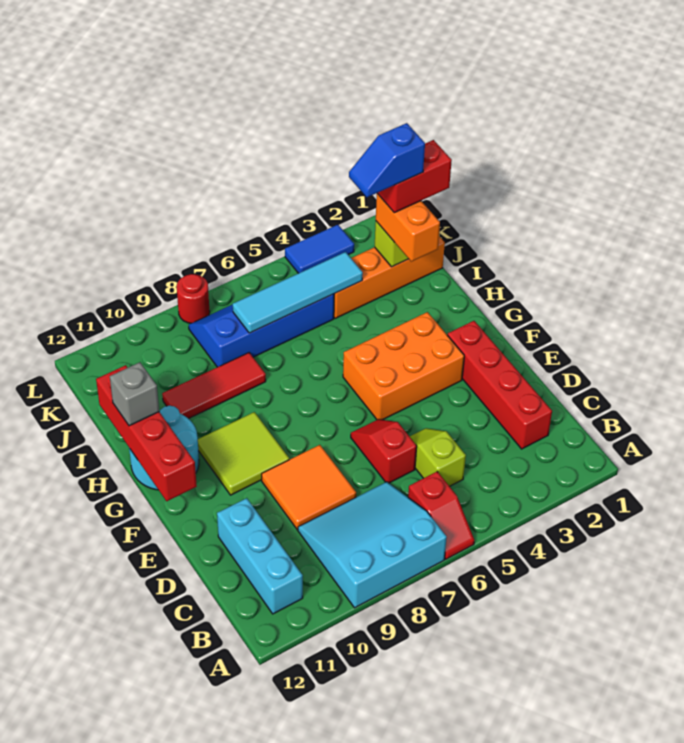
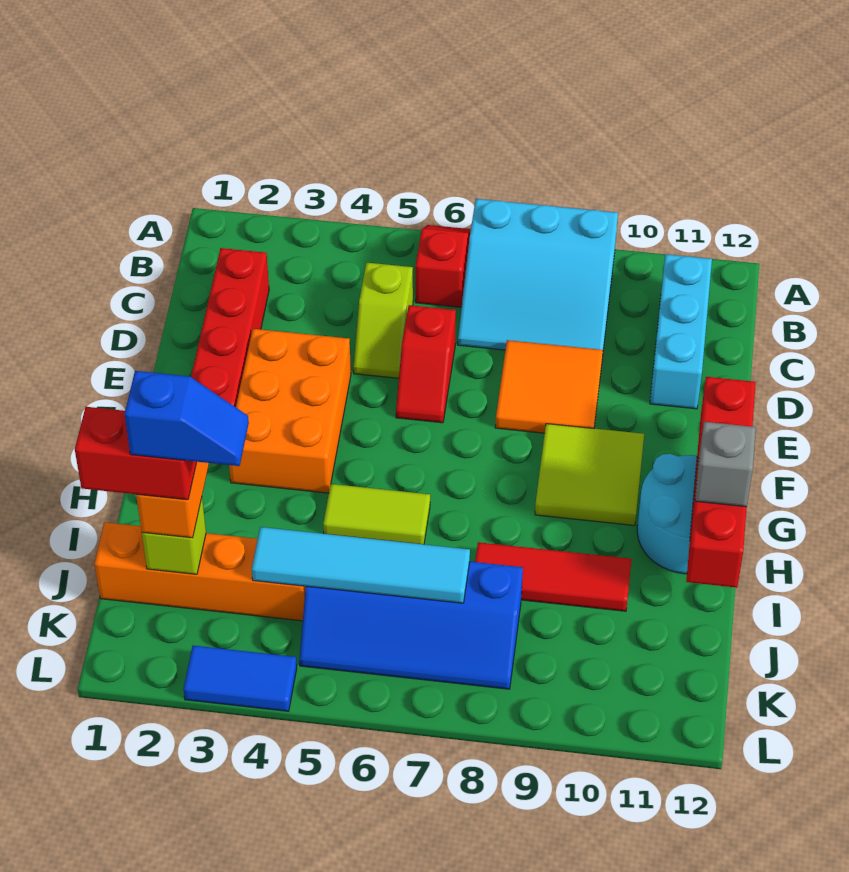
orange brick F3:G5 level 1 -> orange brick E3:G4 level 1
none -> lime tile H5:H6 level 1
red round brick L8 level 1 -> none

